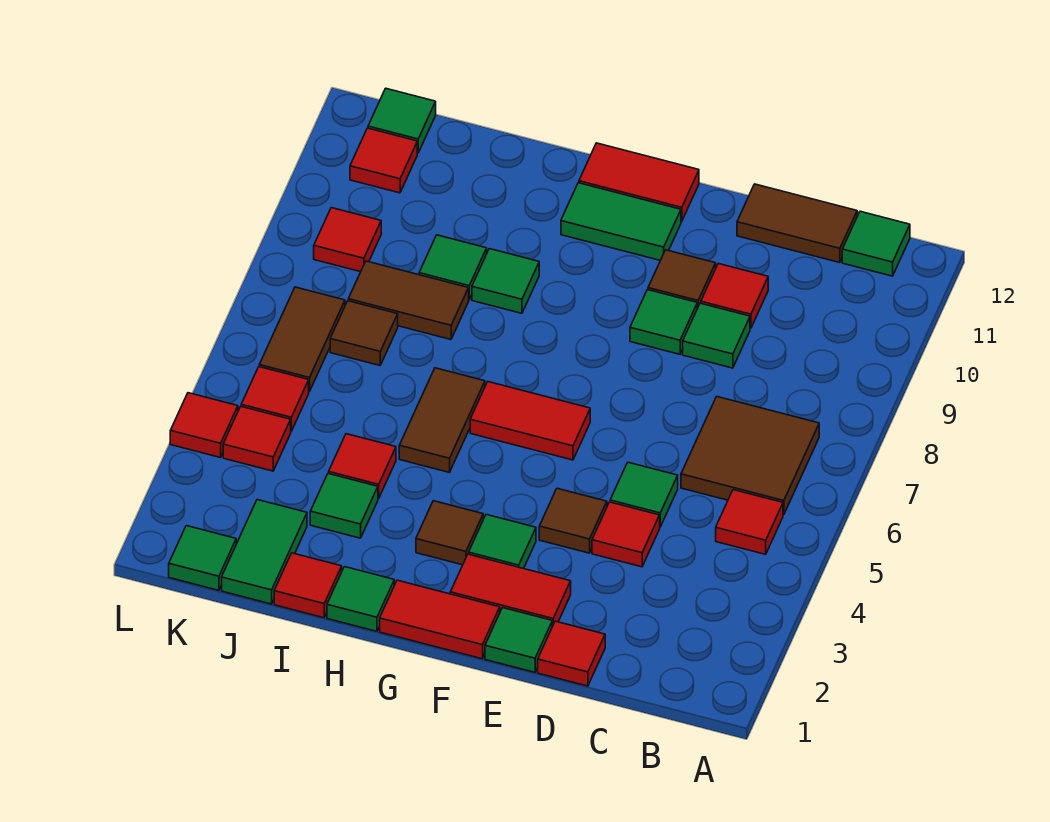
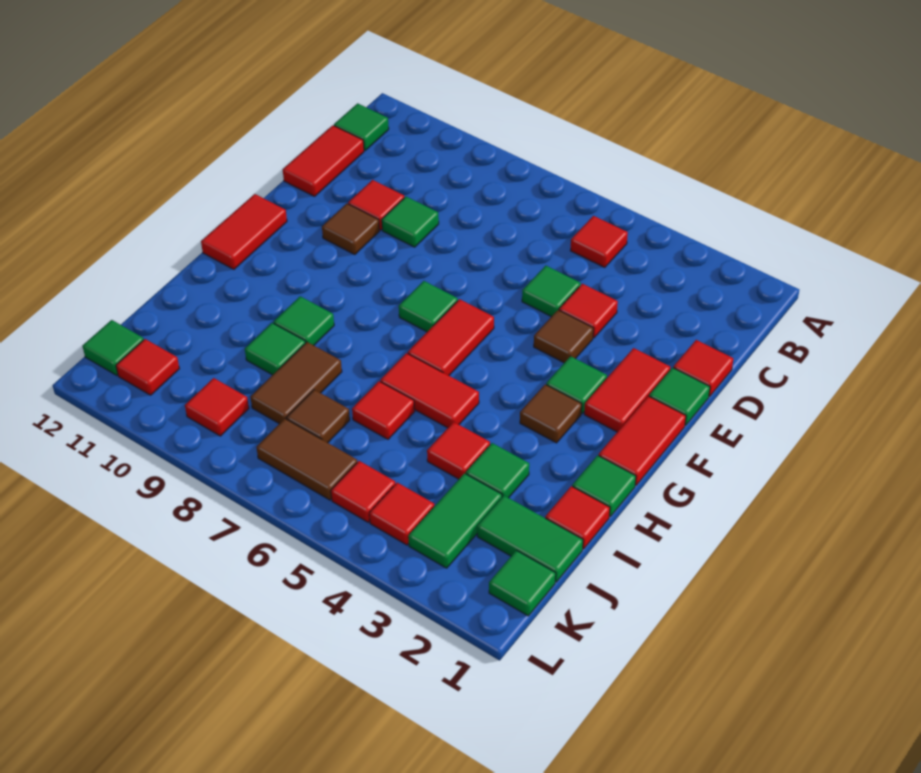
brown tile B6:C7 level 1 -> none
brown tile C12:D12 level 1 -> red tile C12:D12 level 1
green tile E9 level 1 -> green tile F7 level 1
green tile F11:G11 level 1 -> green tile J3:K3 level 1
brown tile H5:H6 level 1 -> red tile H5:H6 level 1
red tile L4 level 1 -> red tile I6 level 1

